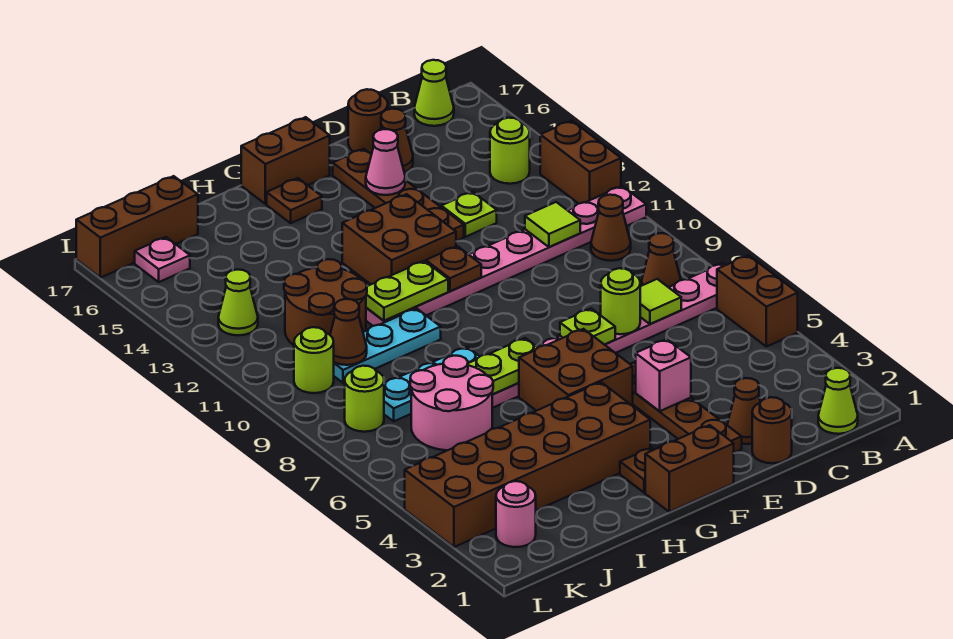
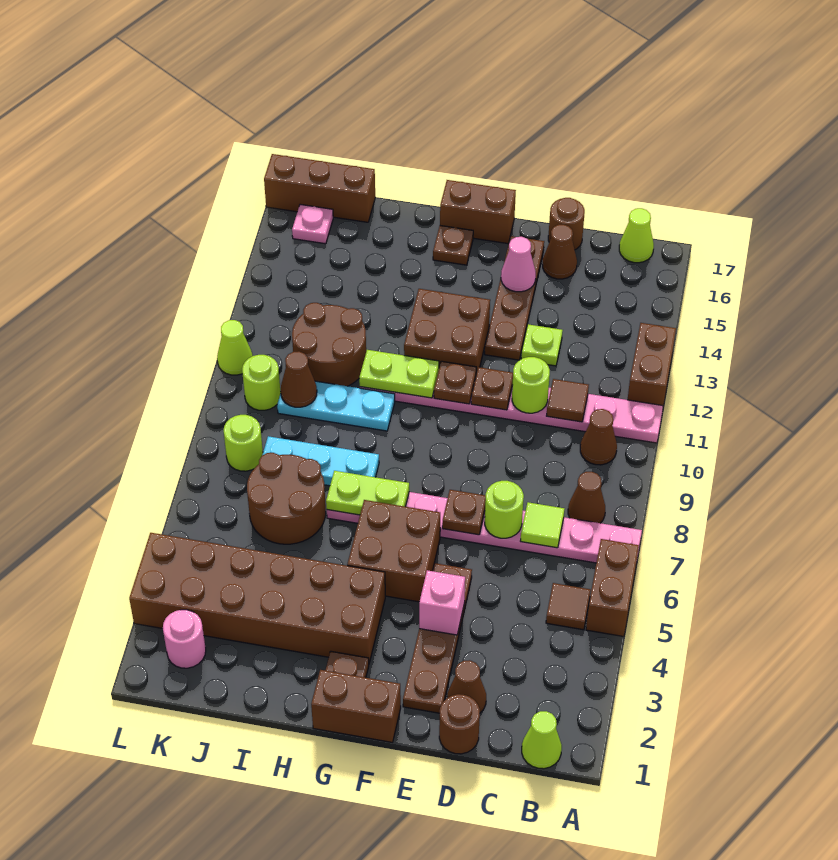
none -> brown tile B5 level 1
lime round brick B14 level 1 -> lime round brick D11 level 2
lime tile C11 level 2 -> brown tile C11 level 2
lime plate E7 level 2 -> brown plate E7 level 2
none -> brown plate E11 level 2
pink round brick I6:J7 level 1 -> brown round brick I6:J7 level 1
lime cone K13 level 1 -> lime cone L11 level 1

